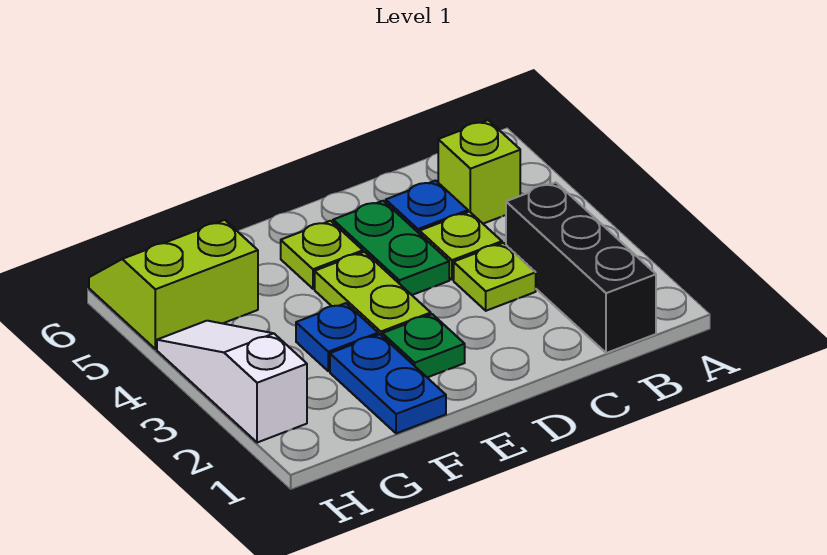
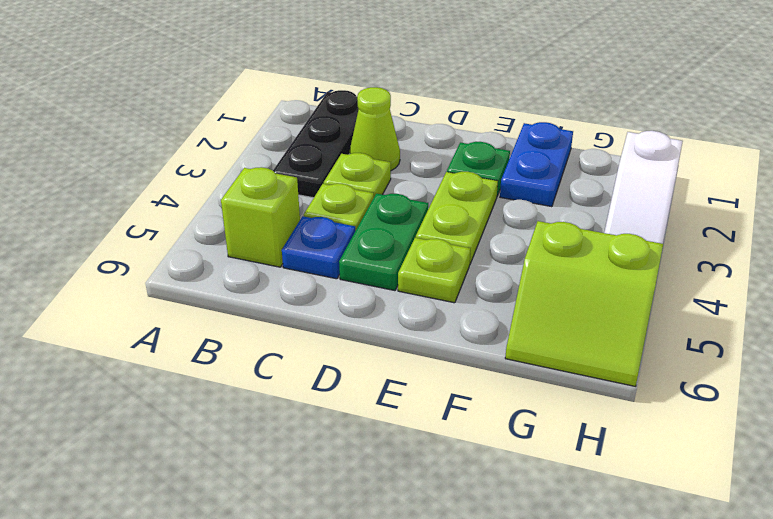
black brick B1:B3 level 1 -> black plate B1:B3 level 1
none -> lime cone C2 level 1
blue plate F3 level 1 -> none

